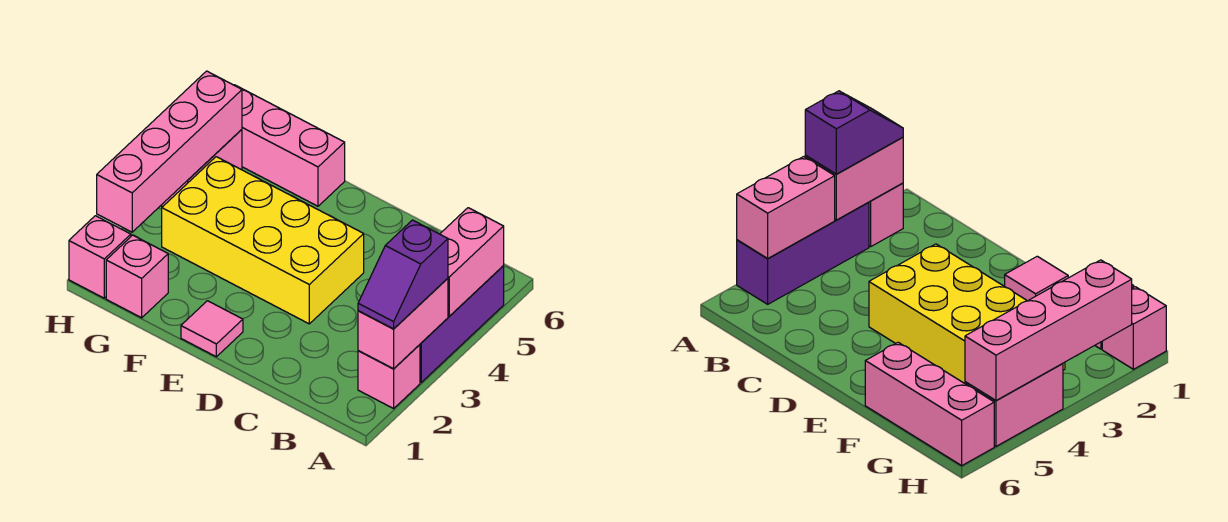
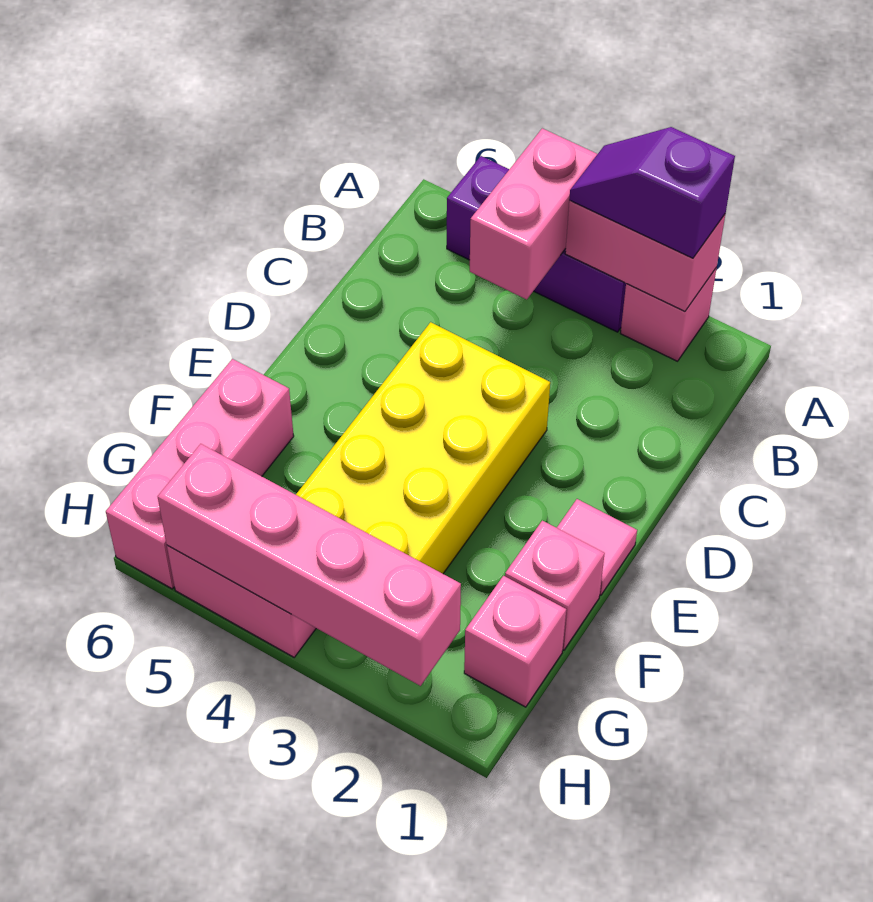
purple slope A2:A3 level 3 top 3 -> purple slope A2:A3 level 3 top 2
pink brick A4:A5 level 2 -> pink brick A4:B4 level 2
pink brick H1 level 1 -> pink brick F1 level 1

